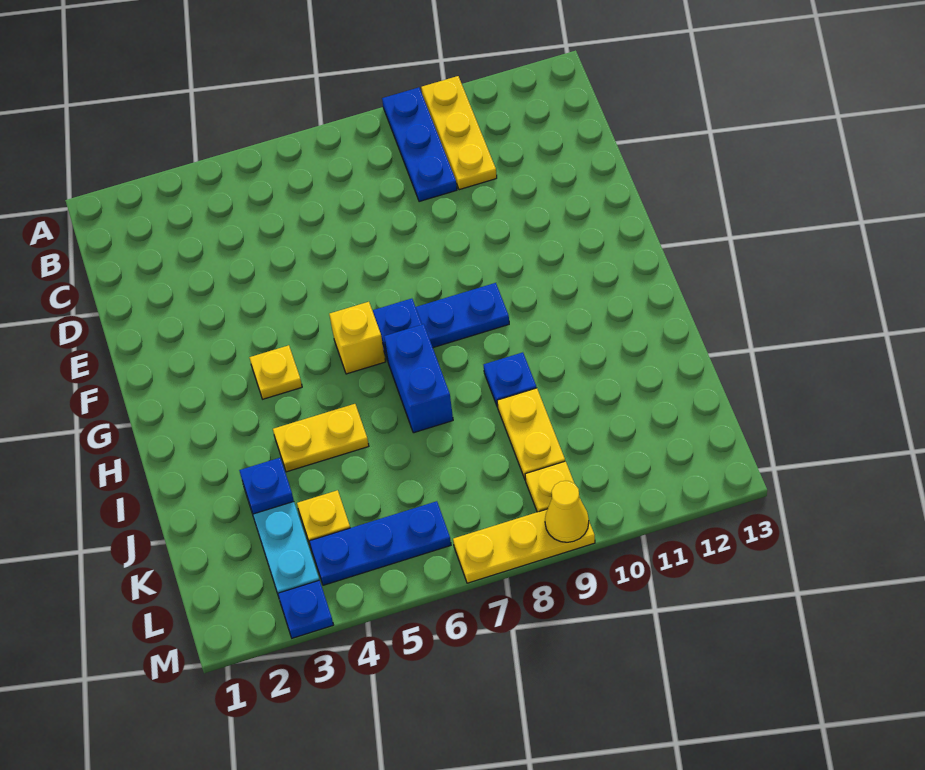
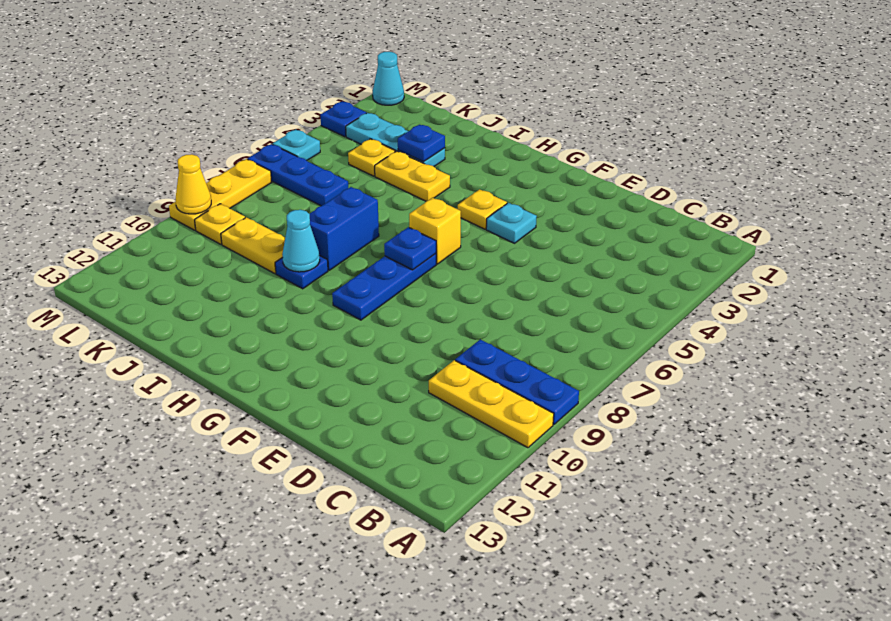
none -> cyan plate F4 level 1
blue brick H7:I7 level 1 -> blue brick I7:I8 level 1
yellow plate I4:I5 level 1 -> yellow plate I4:J4 level 1
none -> cyan cone I9 level 2
blue plate L4:L6 level 1 -> blue plate K6:M6 level 1
none -> cyan cone M1 level 1
none -> cyan plate M5 level 1

